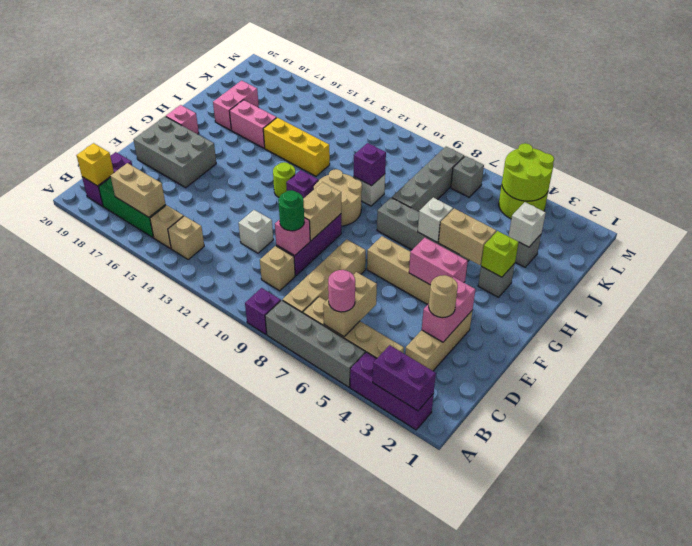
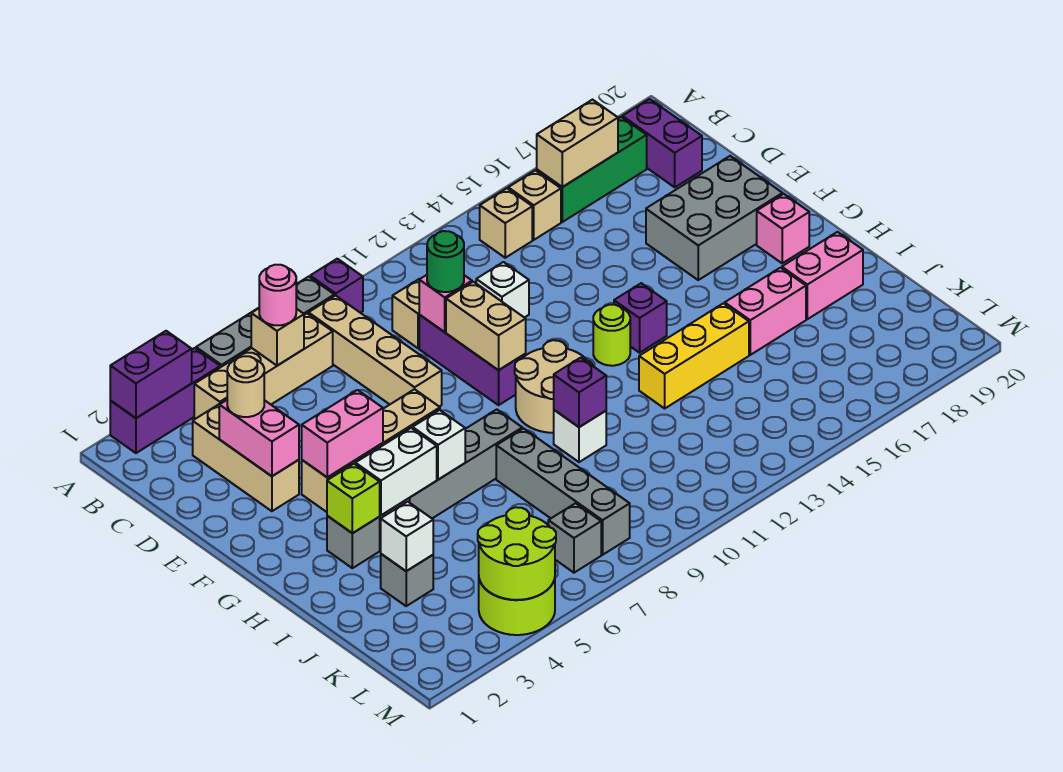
tan brick B6:C6 level 2 -> tan brick B6 level 2
yellow brick B19 level 2 -> none
purple brick G12 level 1 -> purple brick G14 level 1
tan brick H4:H5 level 2 -> white brick H4:H5 level 2
pink brick I18:J18 level 1 -> pink brick I18:I19 level 1

